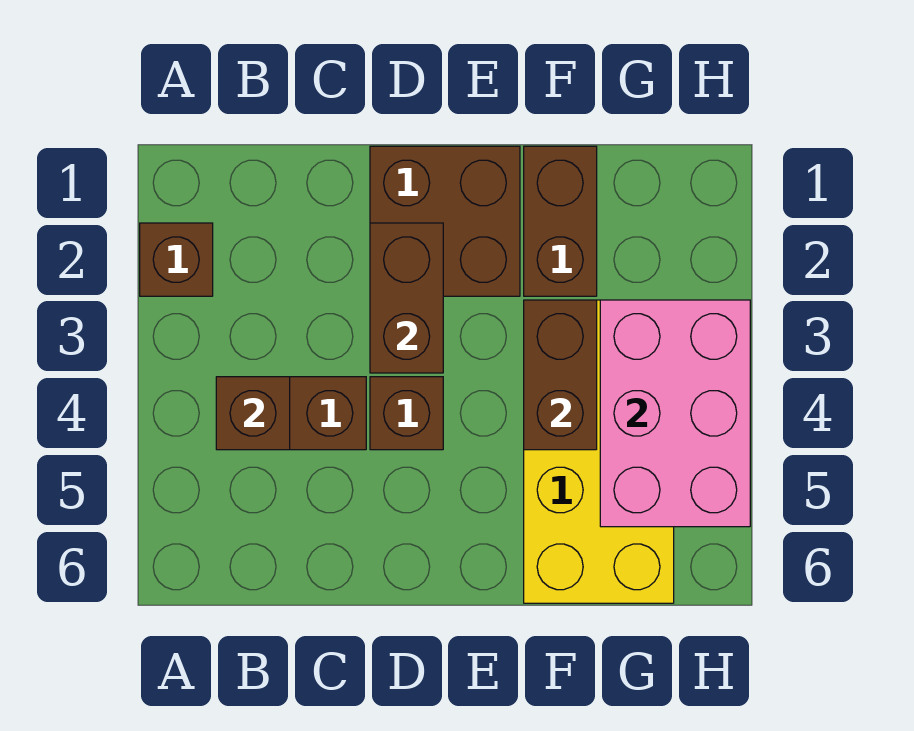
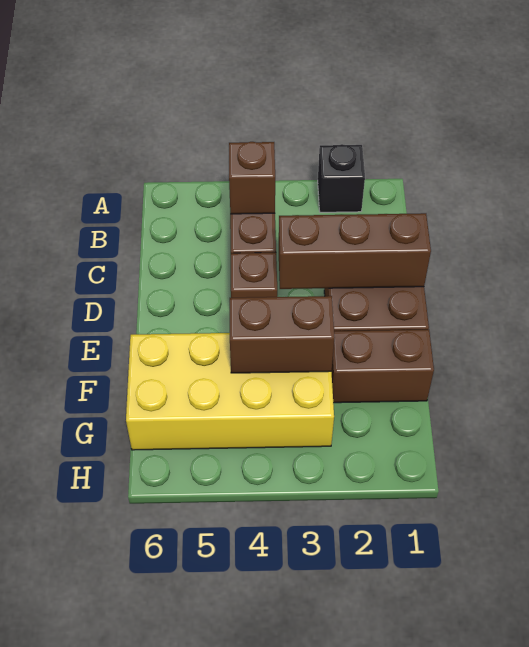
brown brick A2 level 1 -> black brick A2 level 1
brown brick D2:D3 level 2 -> brown brick D1:D3 level 2
pink brick G3:H5 level 2 -> none

